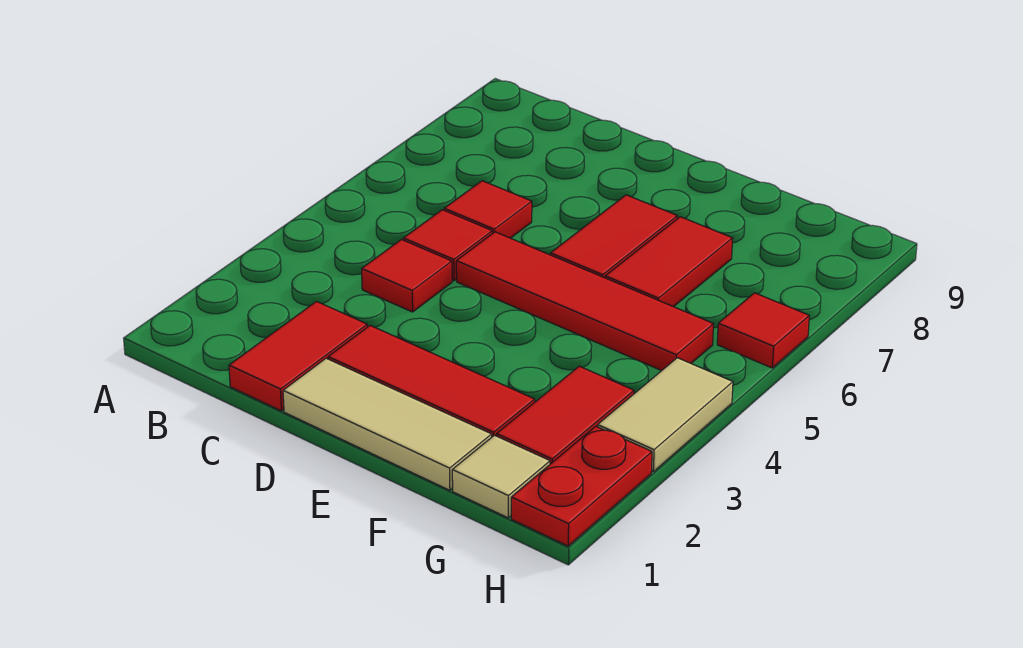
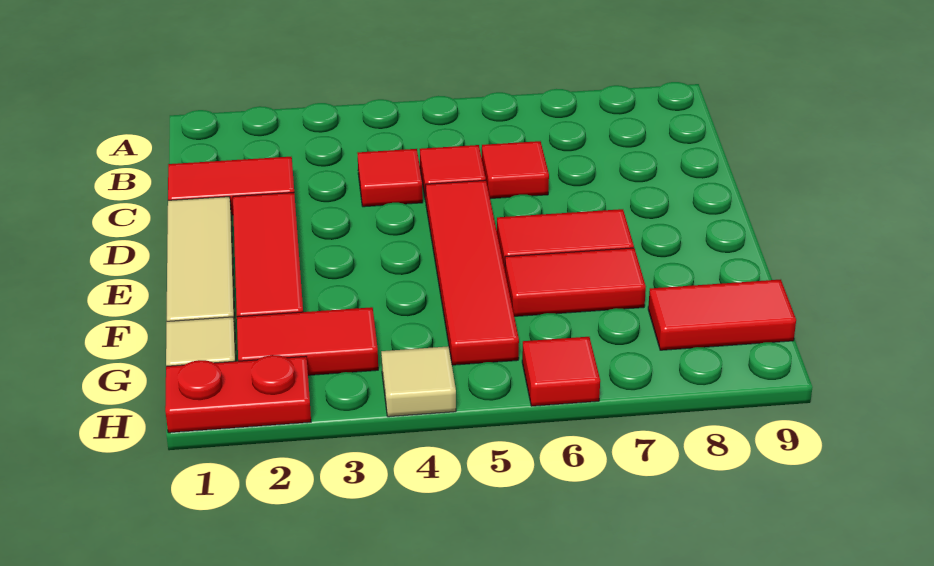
none -> red tile G8:G9 level 1
tan tile H3:H4 level 1 -> tan tile H4 level 1

